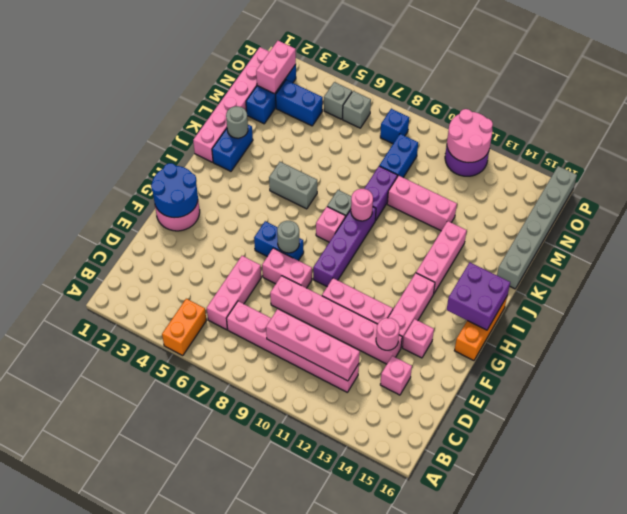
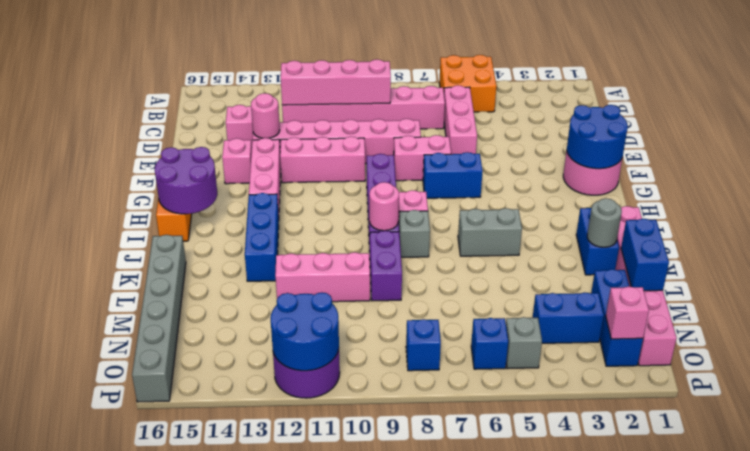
orange brick A5:B5 level 1 -> orange brick A5:B6 level 1
grey round brick G7 level 2 -> none
purple brick H15:I16 level 2 -> purple round brick H15:I16 level 2
pink brick I13:K13 level 1 -> blue brick I13:K13 level 1
blue brick M9:N9 level 1 -> blue brick L1:M1 level 2
pink brick N2:O2 level 2 -> pink brick O2 level 2
grey brick O6 level 1 -> blue brick O6 level 1
pink round brick O11:P12 level 2 -> blue round brick O11:P12 level 2

